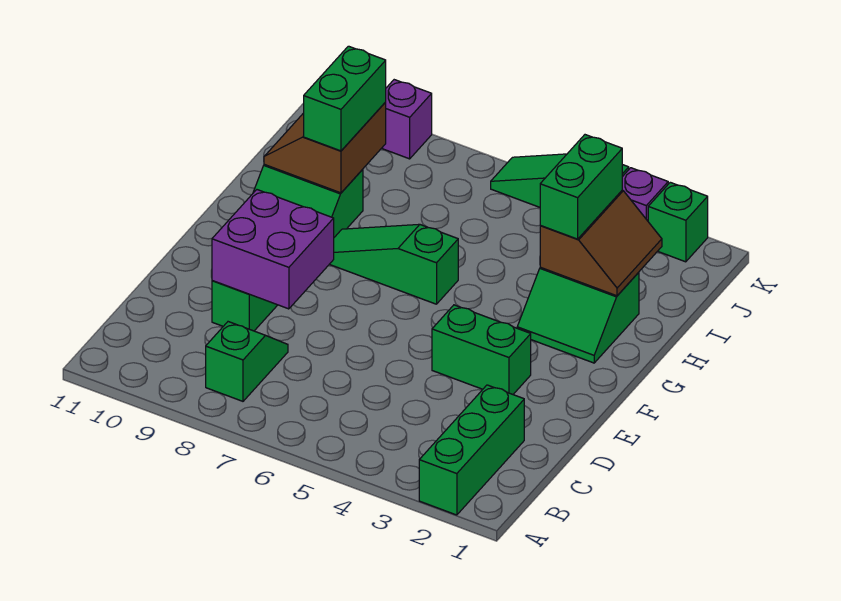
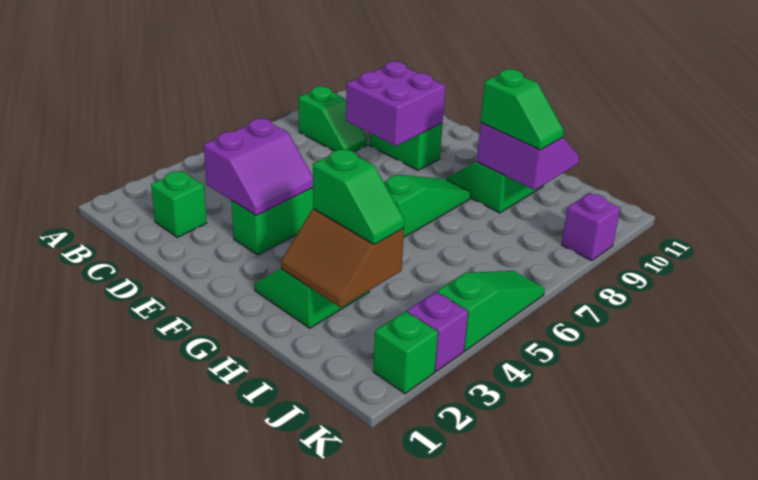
green brick A2:C2 level 1 -> green brick C2 level 1
none -> purple slope D3:E4 level 2 top D
green brick H3:I3 level 3 -> green slope H3:I3 level 3 top H
brown slope H9:I10 level 2 top 9 -> purple slope H9:I10 level 2 top 9
green brick H9:I9 level 3 -> green slope H9:I9 level 3 top H

